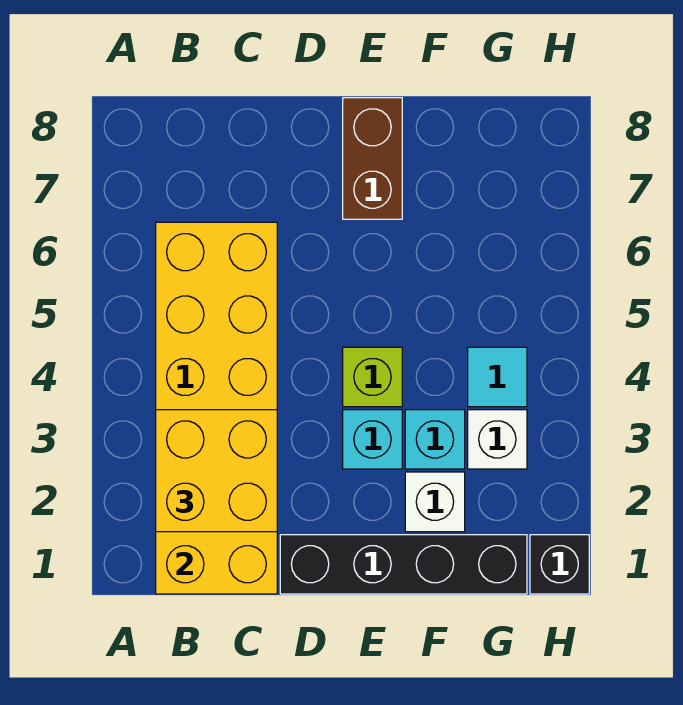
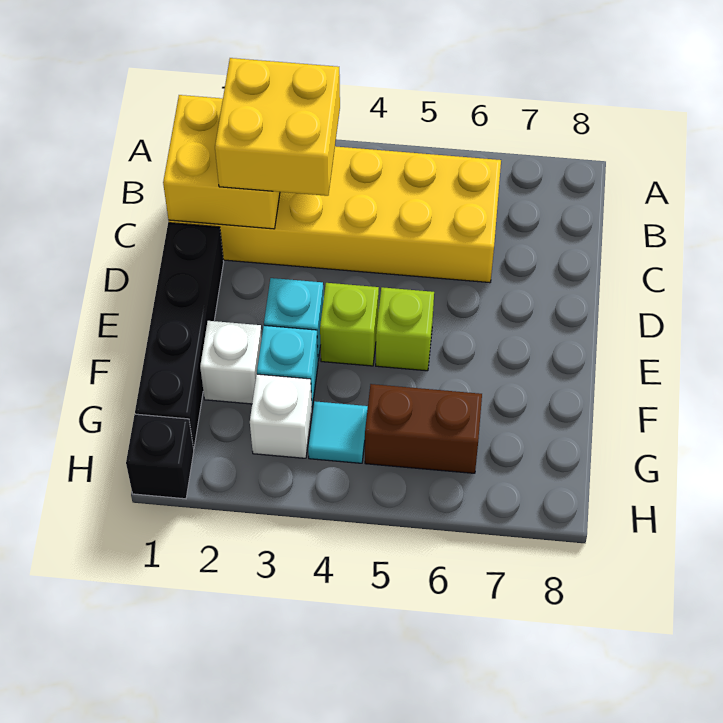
none -> lime brick E5 level 1
brown brick E7:E8 level 1 -> brown brick G5:G6 level 1

